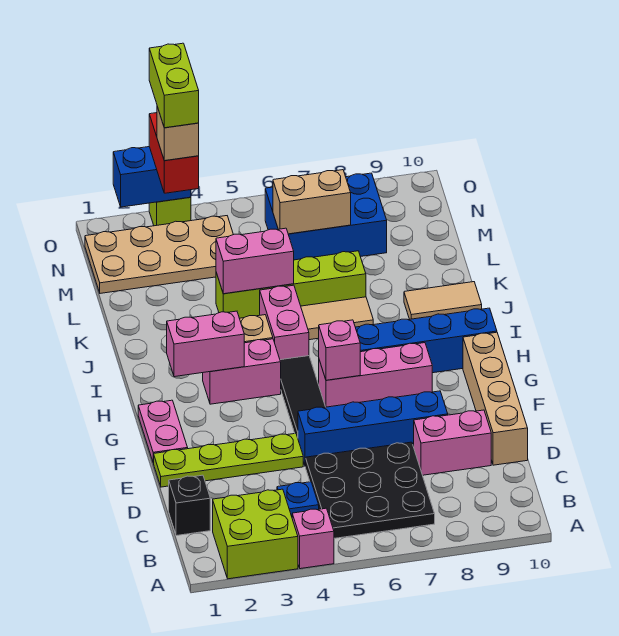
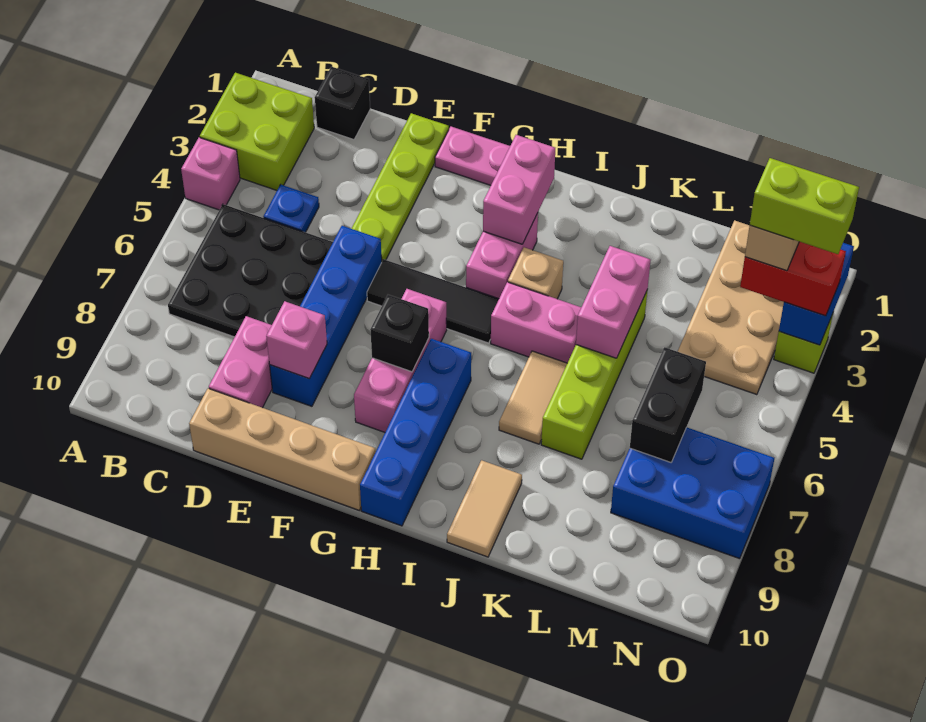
pink brick G6 level 2 -> pink brick E8 level 2
none -> black brick G7 level 2
blue brick M6:N8 level 1 -> blue brick M7:O8 level 1
tan brick M6:M7 level 2 -> black brick M6:M7 level 2

